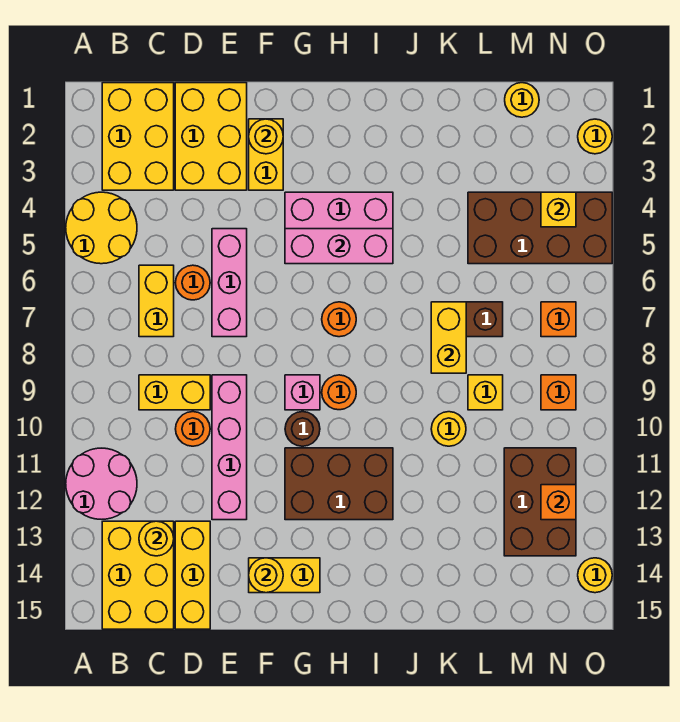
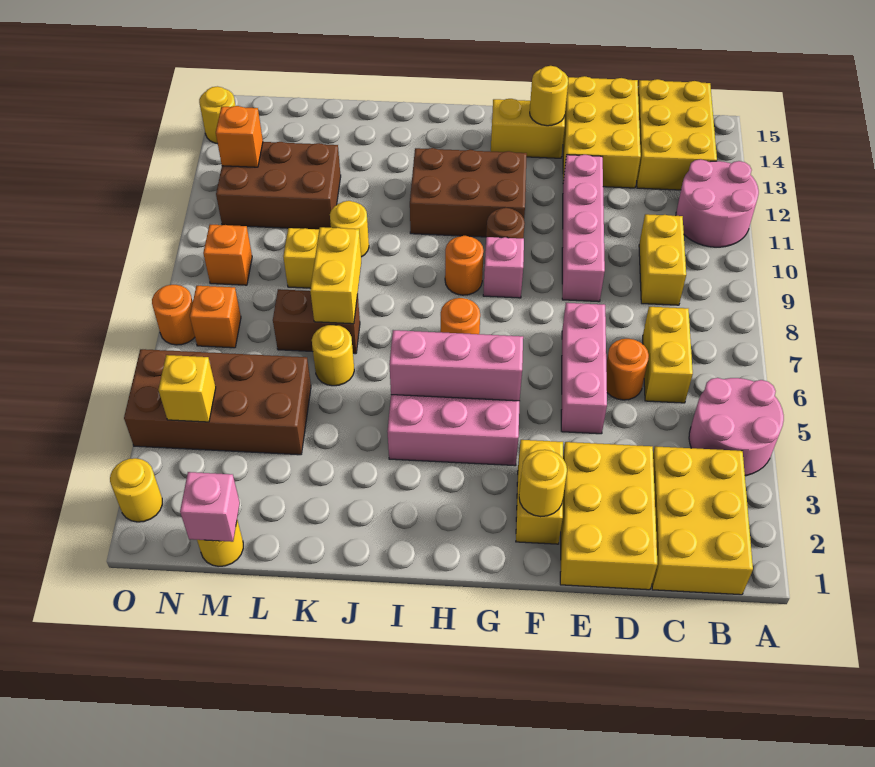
yellow round brick A4:B5 level 1 -> pink round brick A4:B5 level 1
yellow brick C9:D9 level 1 -> yellow brick C9:C10 level 1
yellow round brick C13 level 2 -> yellow round brick K6 level 1
orange round brick D10 level 1 -> orange round brick O7 level 1
yellow brick D13:D15 level 1 -> yellow brick D13:E15 level 1
none -> pink brick M1 level 2
brown brick M11:N13 level 1 -> brown brick L11:N12 level 1

